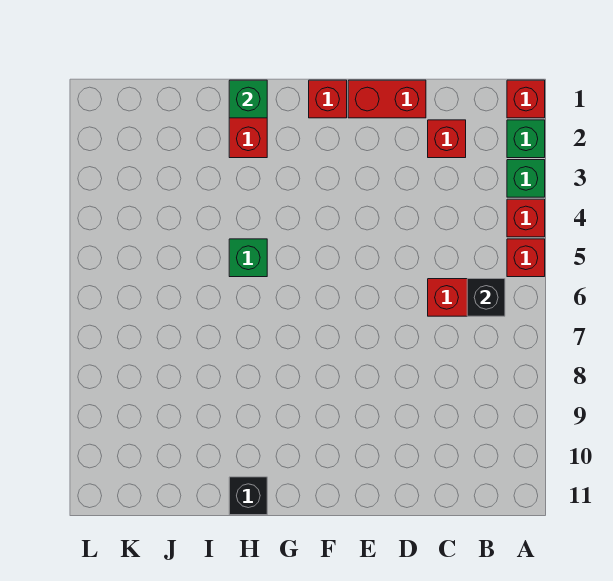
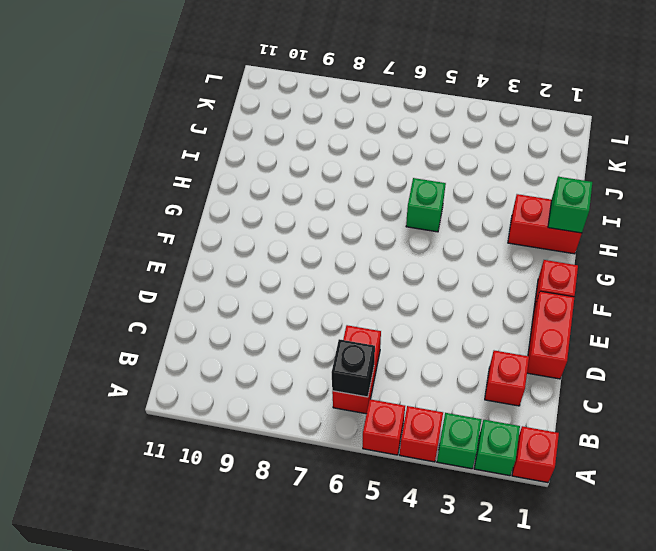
black brick H11 level 1 -> none

